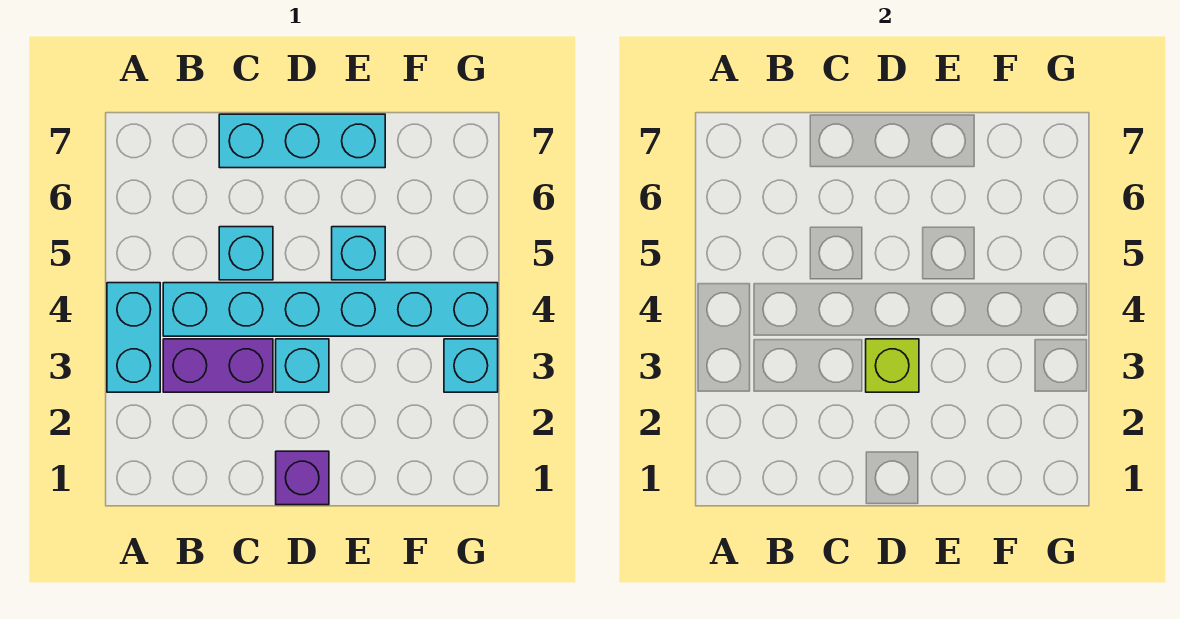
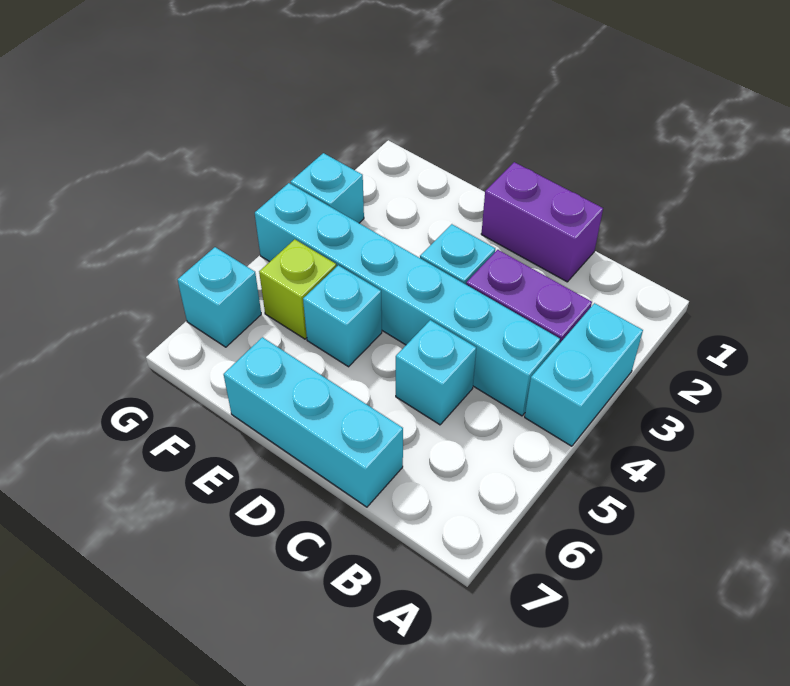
purple brick D1 level 1 -> purple brick C1:D1 level 1
lime brick D3 level 2 -> lime brick F5 level 1
none -> cyan brick G6 level 1

